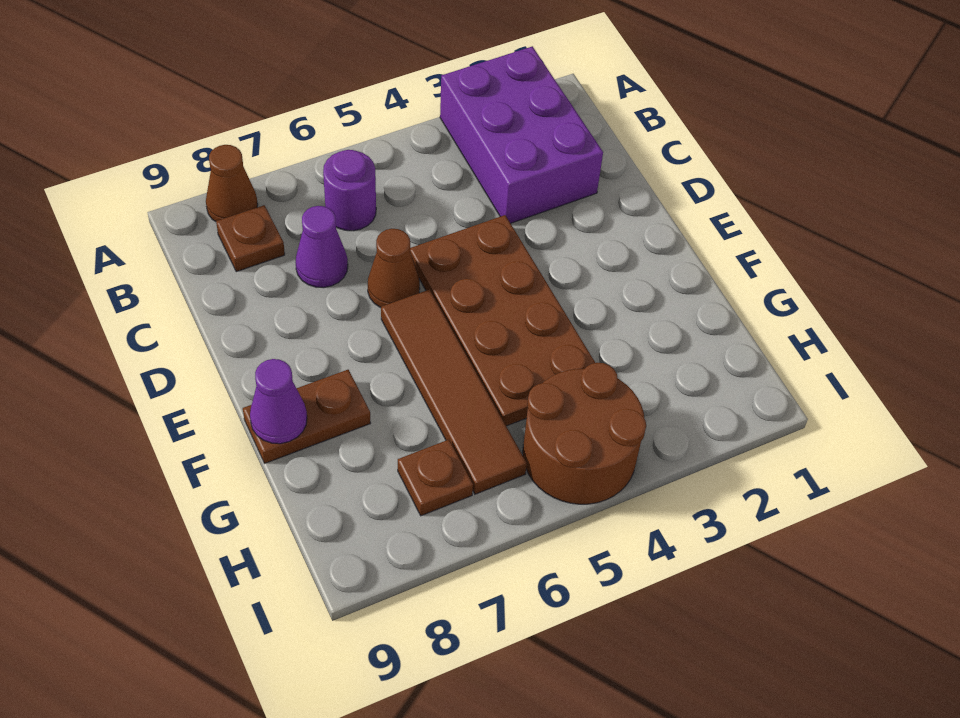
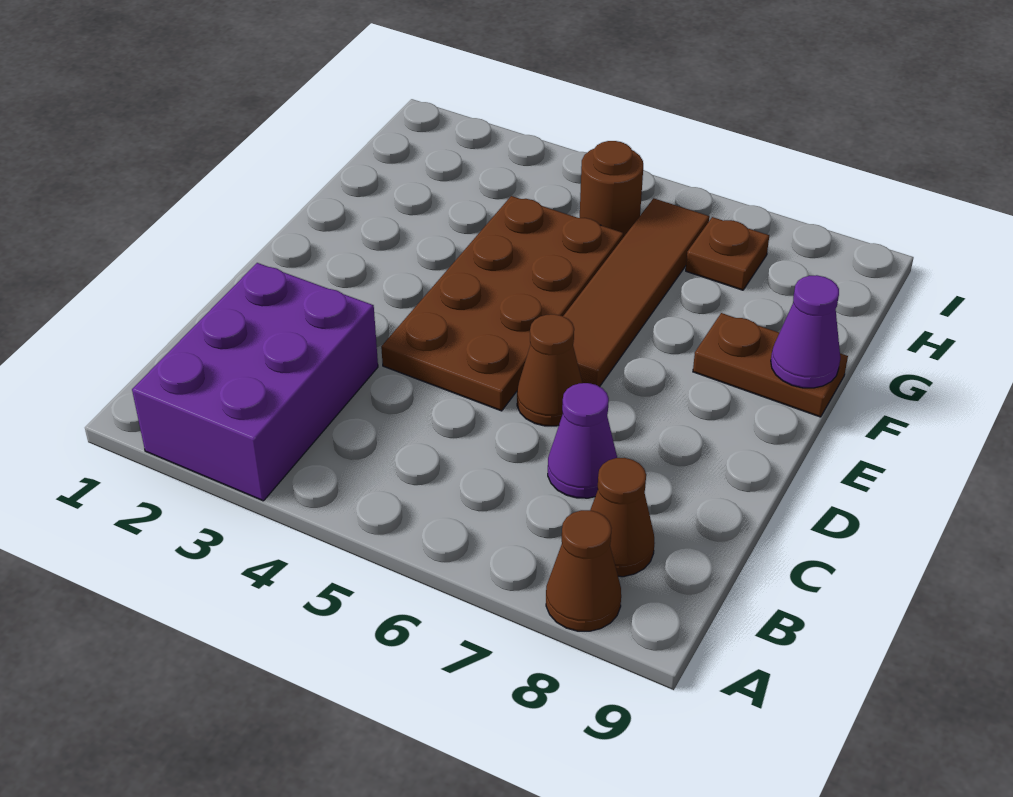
purple round brick B6 level 1 -> none
brown plate B8 level 1 -> brown cone B8 level 1
brown round brick H4:I5 level 1 -> brown round brick H5 level 1

